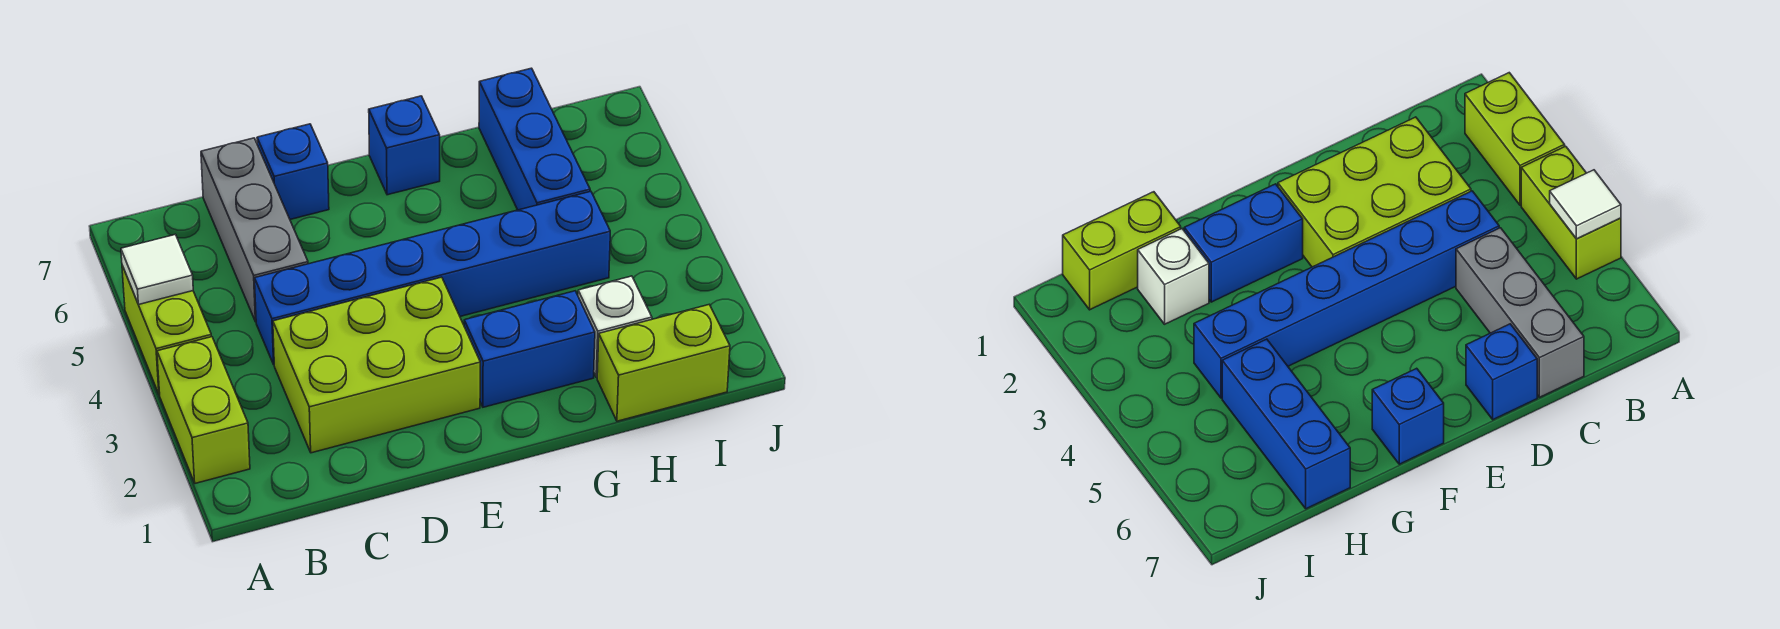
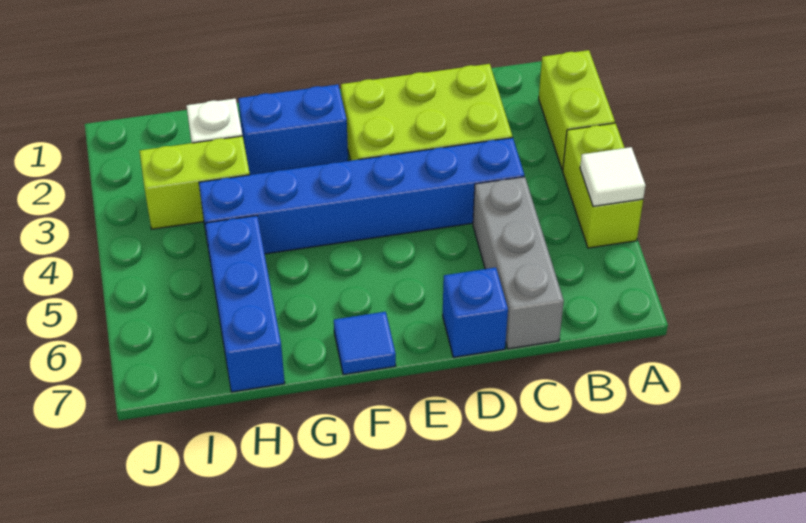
blue brick F7 level 1 -> blue tile F7 level 1
lime brick H1:I1 level 1 -> lime brick H3:I3 level 1

